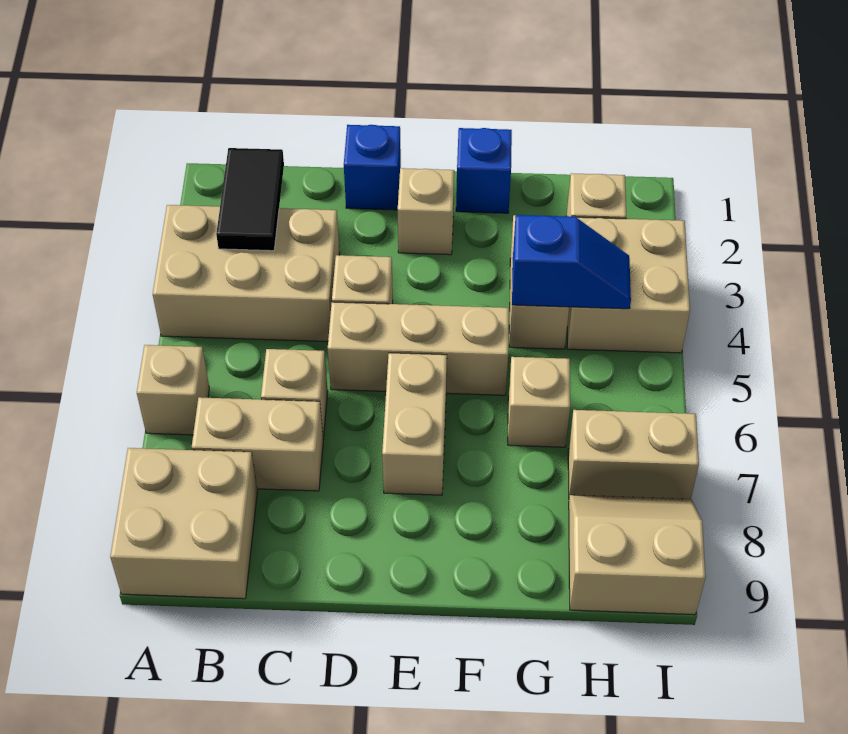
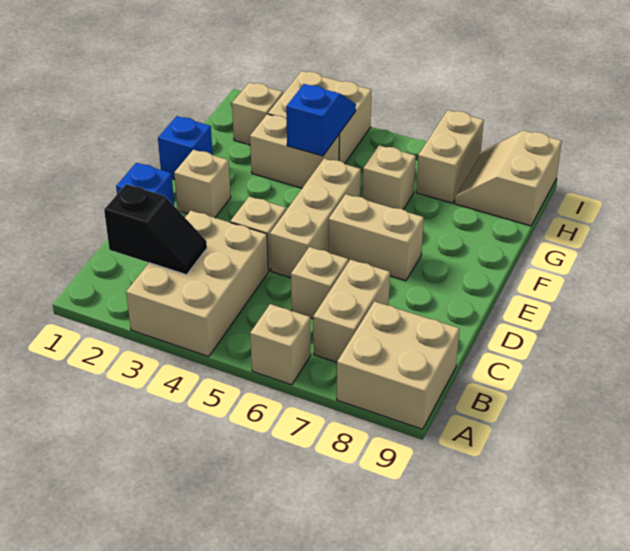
black tile B2:B3 level 2 -> black slope B2:B3 level 2 top 2

